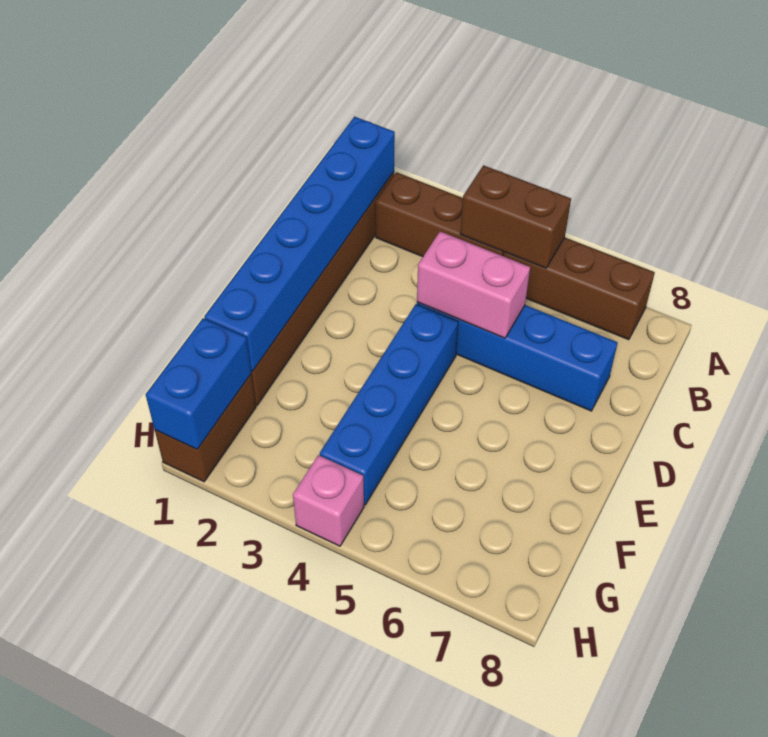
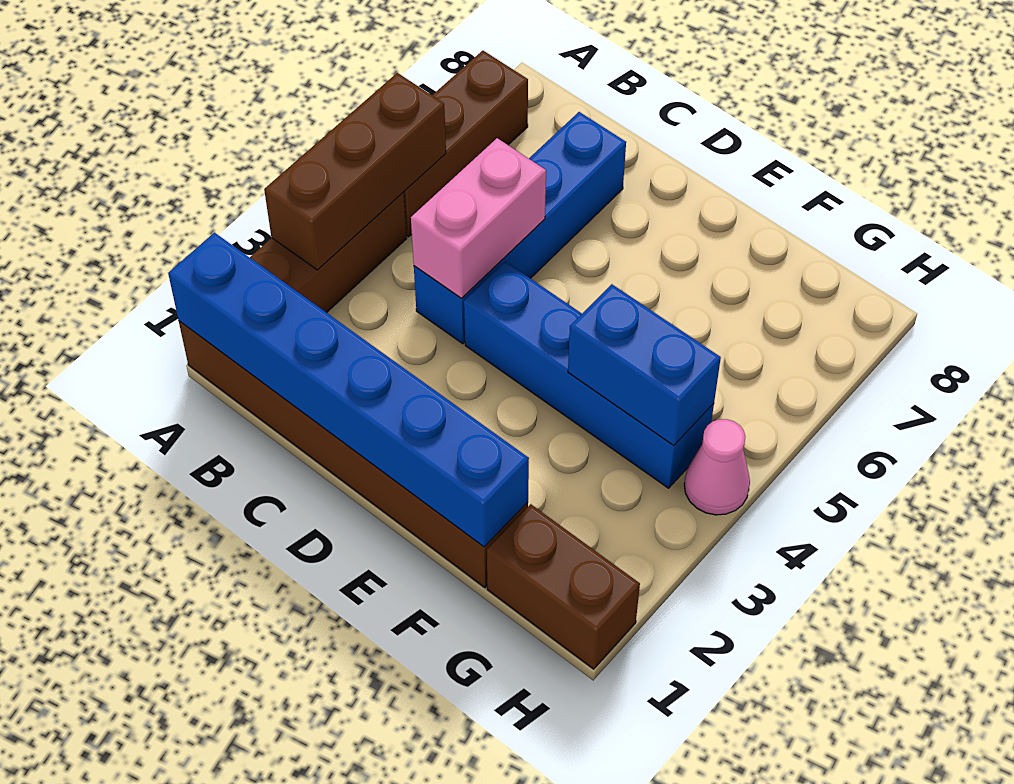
brown brick A4:A5 level 2 -> brown brick A3:A5 level 2
blue brick G1:H1 level 2 -> blue brick F4:G4 level 2
pink brick H4 level 1 -> pink cone H4 level 1

